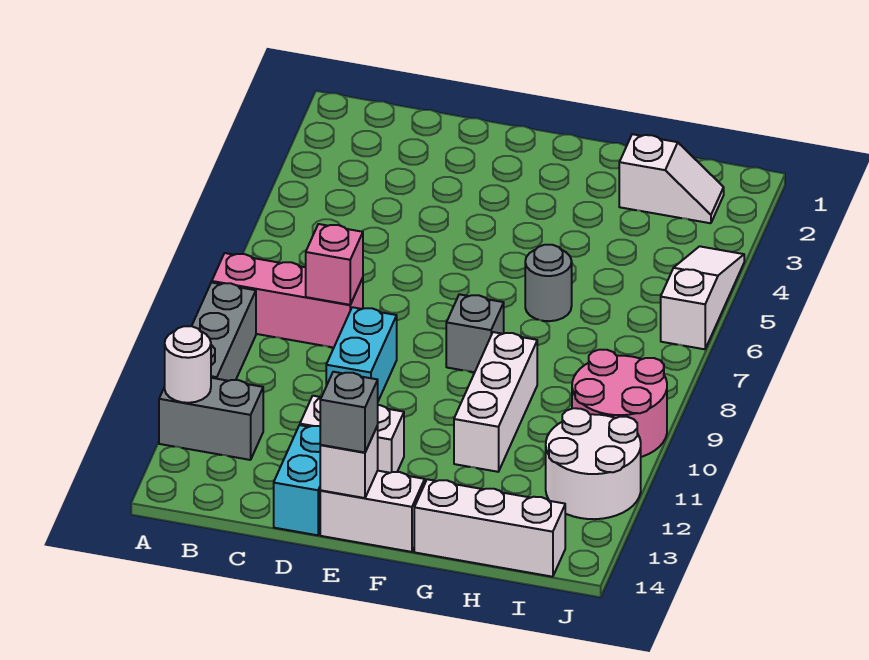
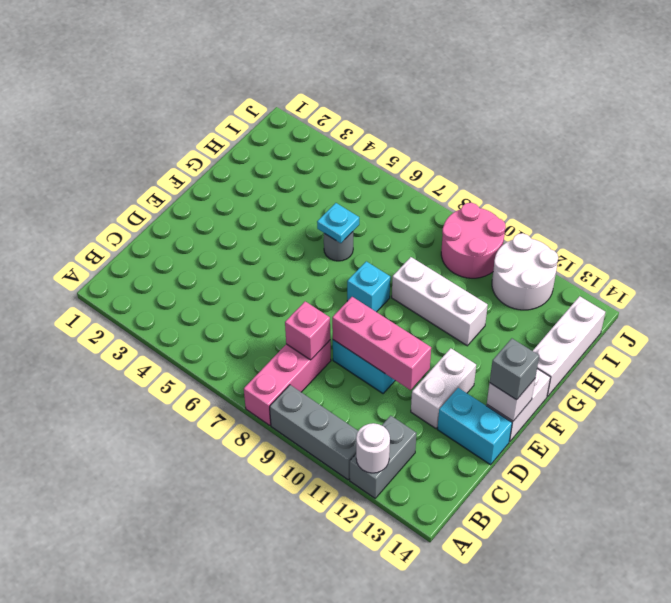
none -> pink brick D9:D11 level 2
grey brick F8 level 1 -> cyan brick F8 level 1
none -> cyan plate G6 level 2
white slope H2:I2 level 1 top H -> none
white slope J4:J6 level 1 top 6 -> none

